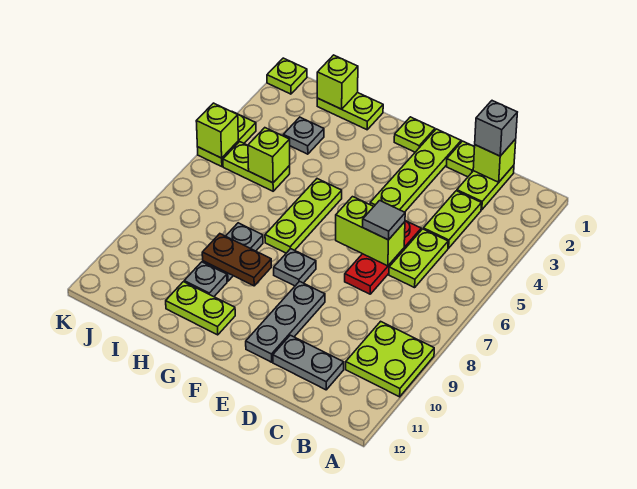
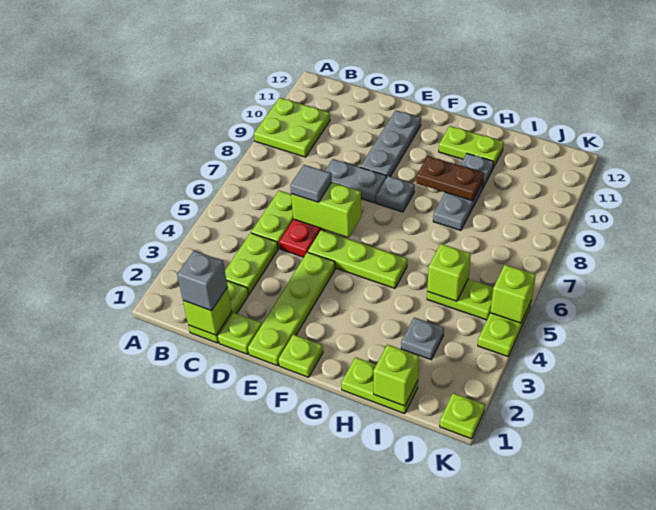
grey plate C11:D11 level 1 -> grey plate D8:E8 level 1
lime plate G5:G7 level 1 -> lime plate E5:G5 level 1

